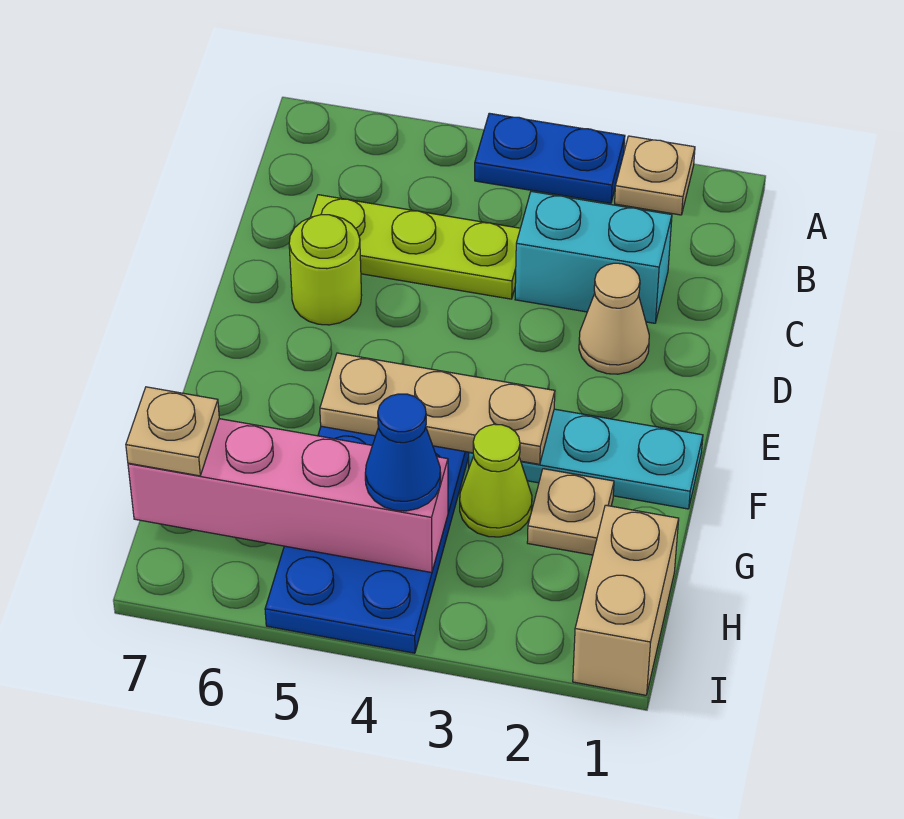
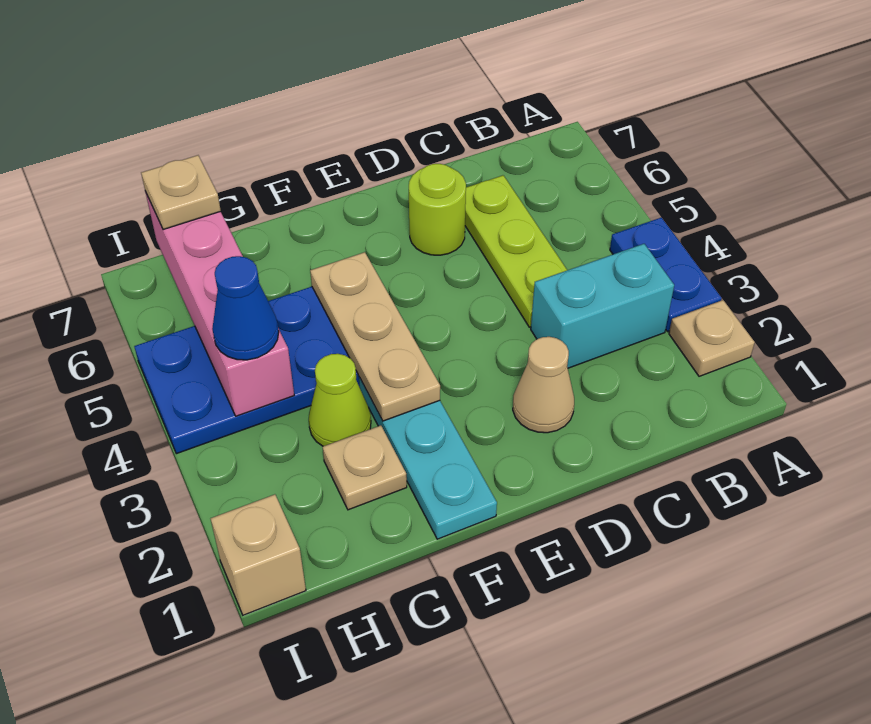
cyan brick C2:C3 level 1 -> cyan brick B3:C3 level 1
tan brick H1:I1 level 1 -> tan brick I1 level 1

